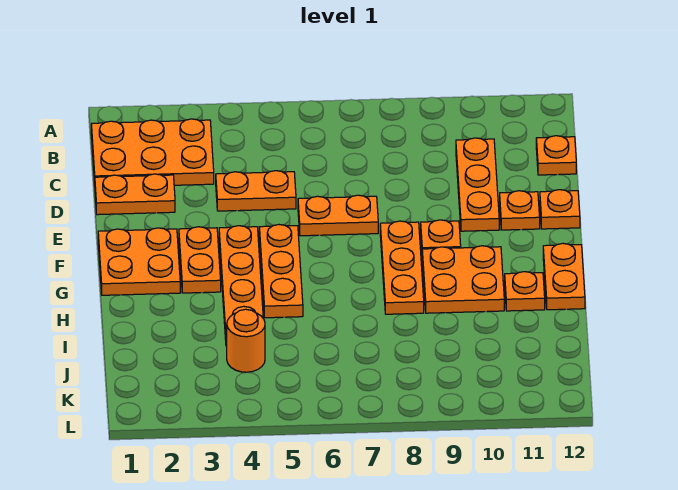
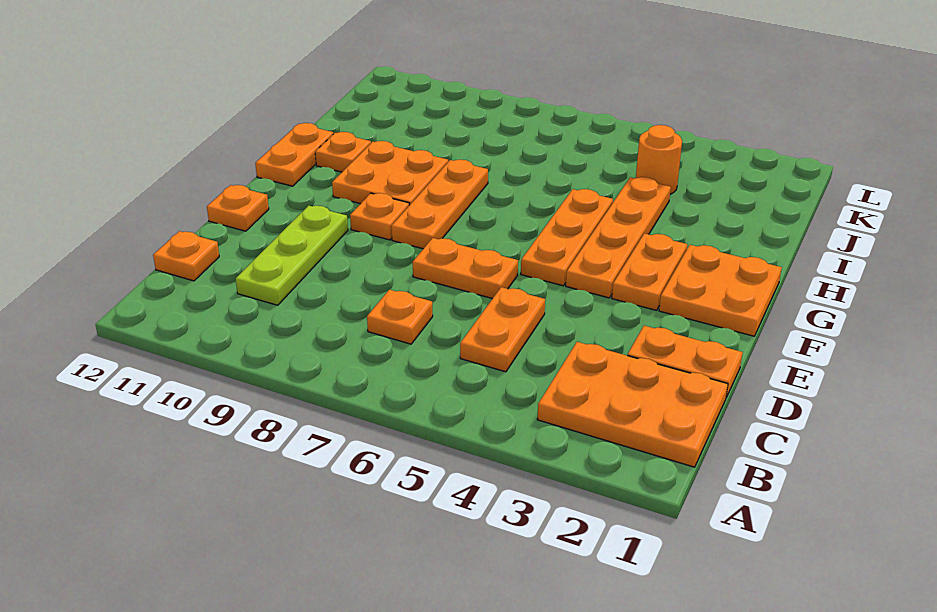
orange plate C10:E10 level 1 -> lime plate C10:E10 level 1
orange plate D4:D5 level 1 -> orange plate C5:D5 level 1
orange plate E11 level 1 -> orange plate C7 level 1

